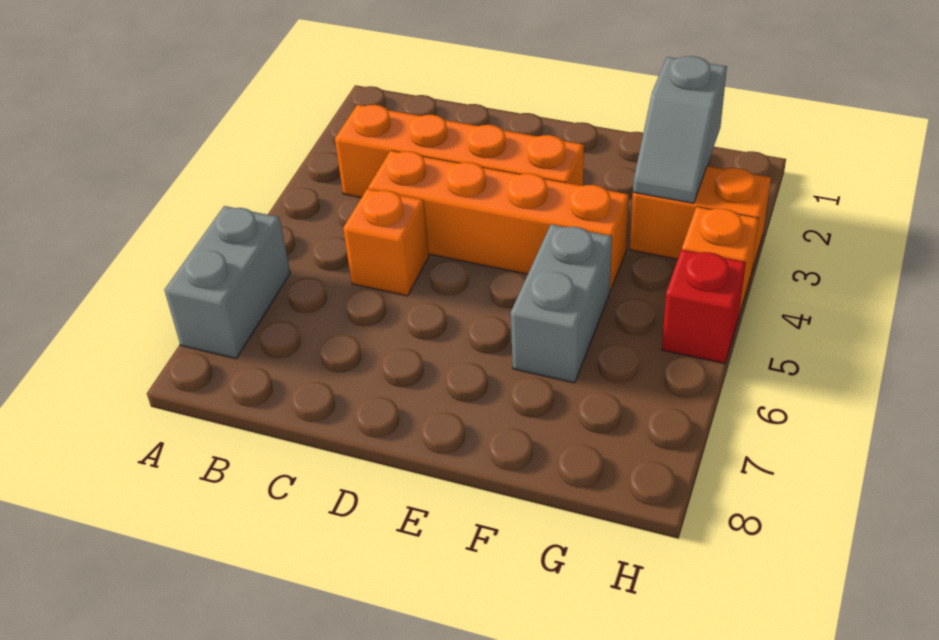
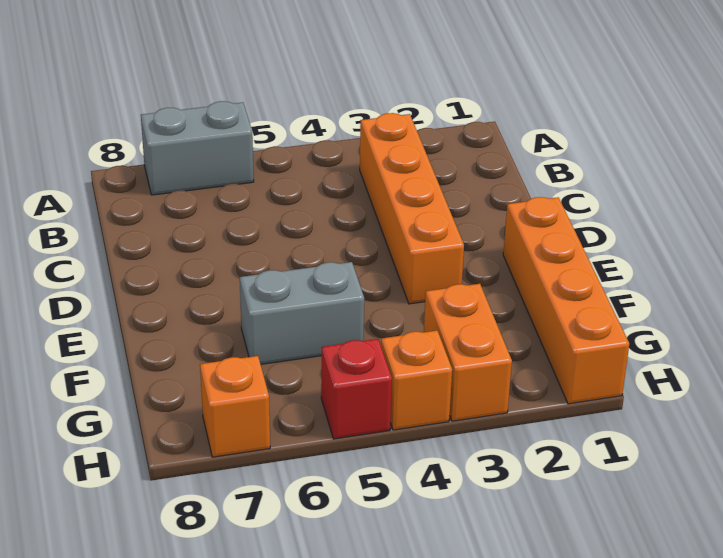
orange brick C4:F4 level 1 -> orange brick E1:H1 level 1
orange brick C5 level 1 -> orange brick H7 level 1
grey slope G2:G3 level 2 top 2 -> none

